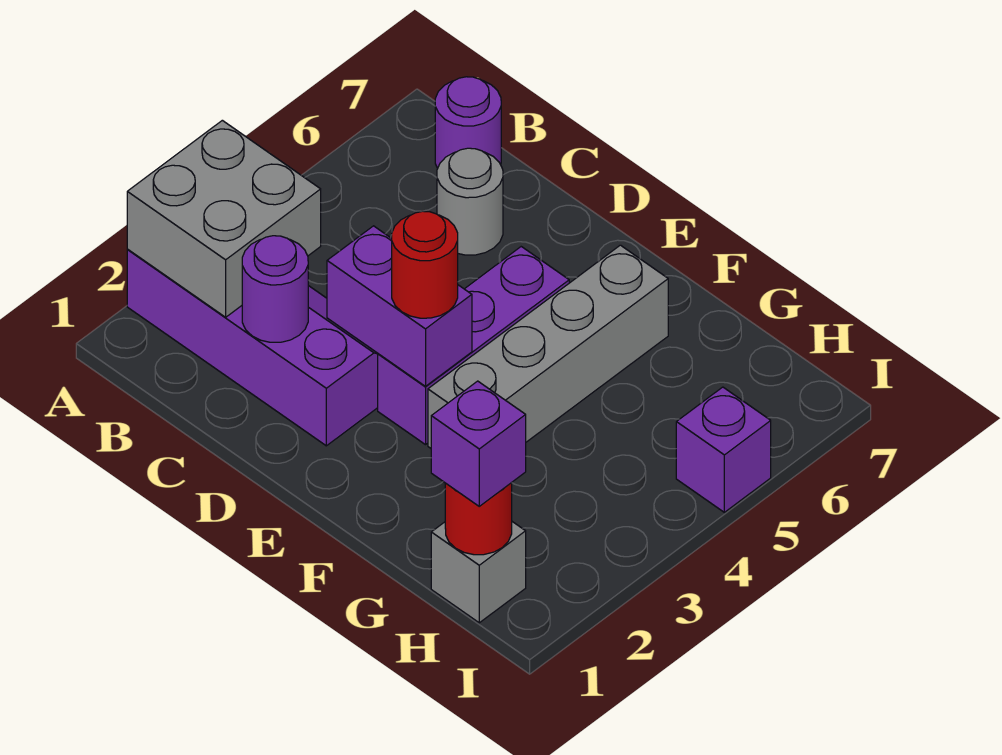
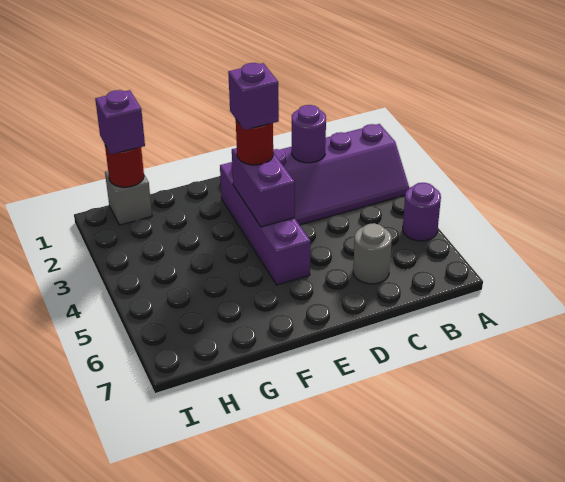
grey brick A2:B3 level 2 -> none
purple round brick B7 level 1 -> purple round brick A5 level 1
purple brick D3:E3 level 2 -> purple brick E3:E4 level 2
purple brick E3:E5 level 1 -> purple brick E2:E5 level 1
grey brick F3:F6 level 1 -> none
purple brick I5 level 1 -> purple brick E3 level 4

